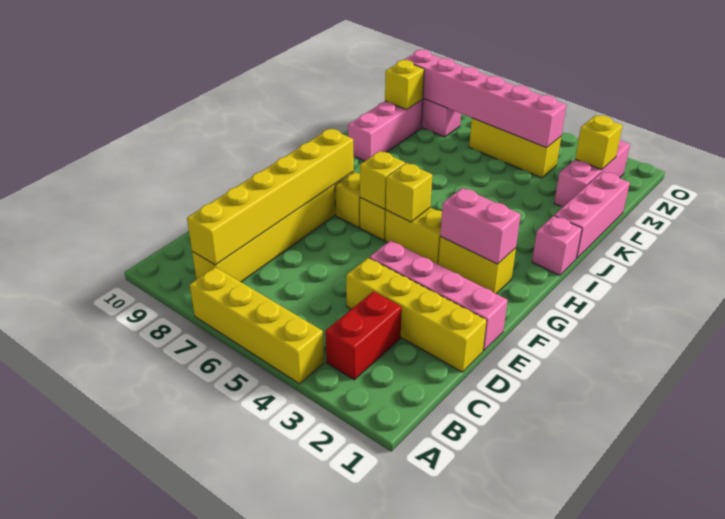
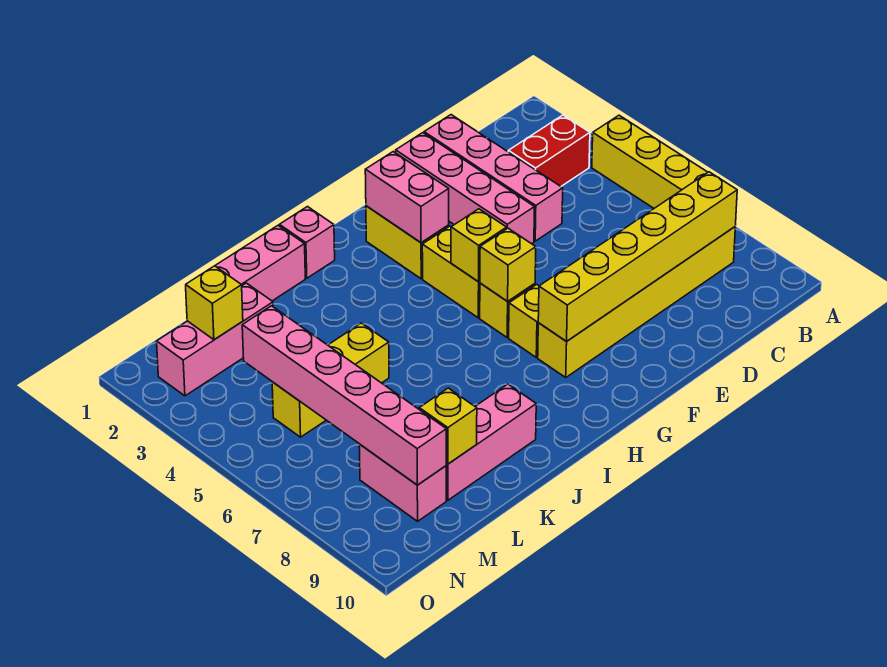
yellow brick D1:D4 level 1 -> pink brick D1:D4 level 1
yellow brick M4:M6 level 1 -> yellow brick K5:M5 level 1

